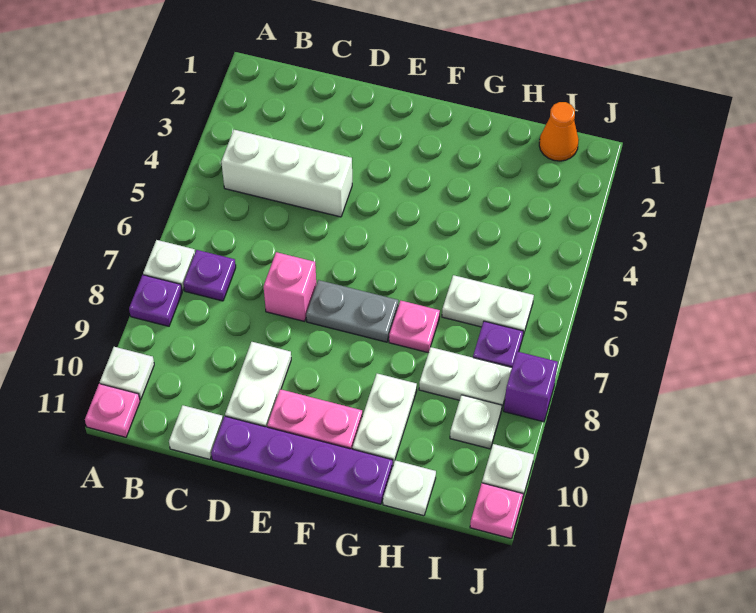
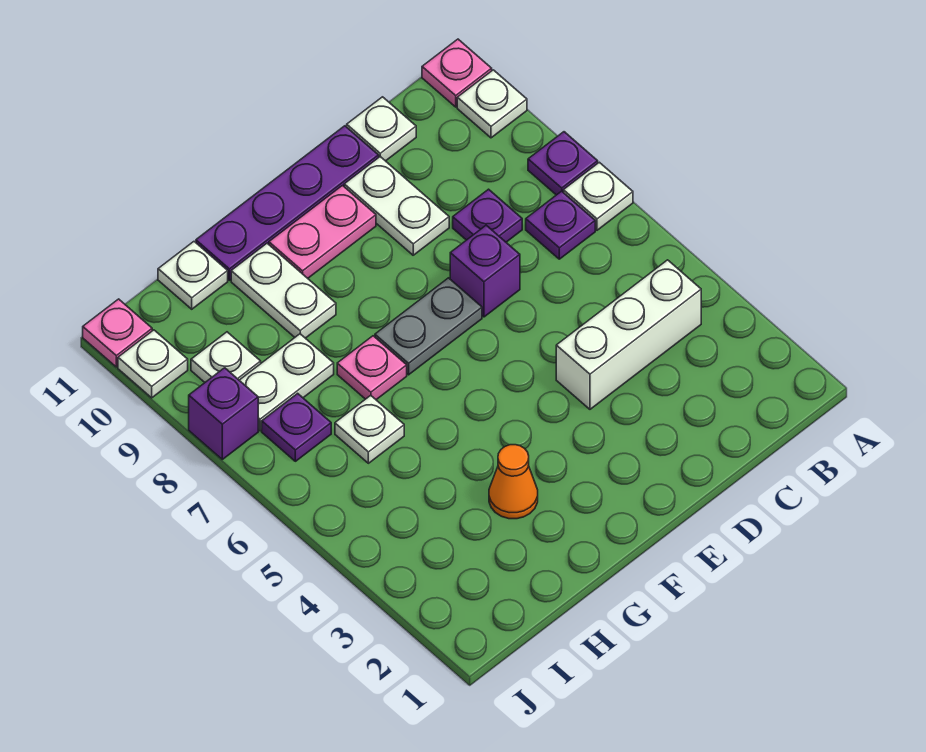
none -> purple plate C8 level 1
pink brick D7 level 1 -> purple brick D7 level 1
white plate H6:I6 level 1 -> white plate H6 level 1
orange cone I1 level 1 -> orange cone G3 level 1

